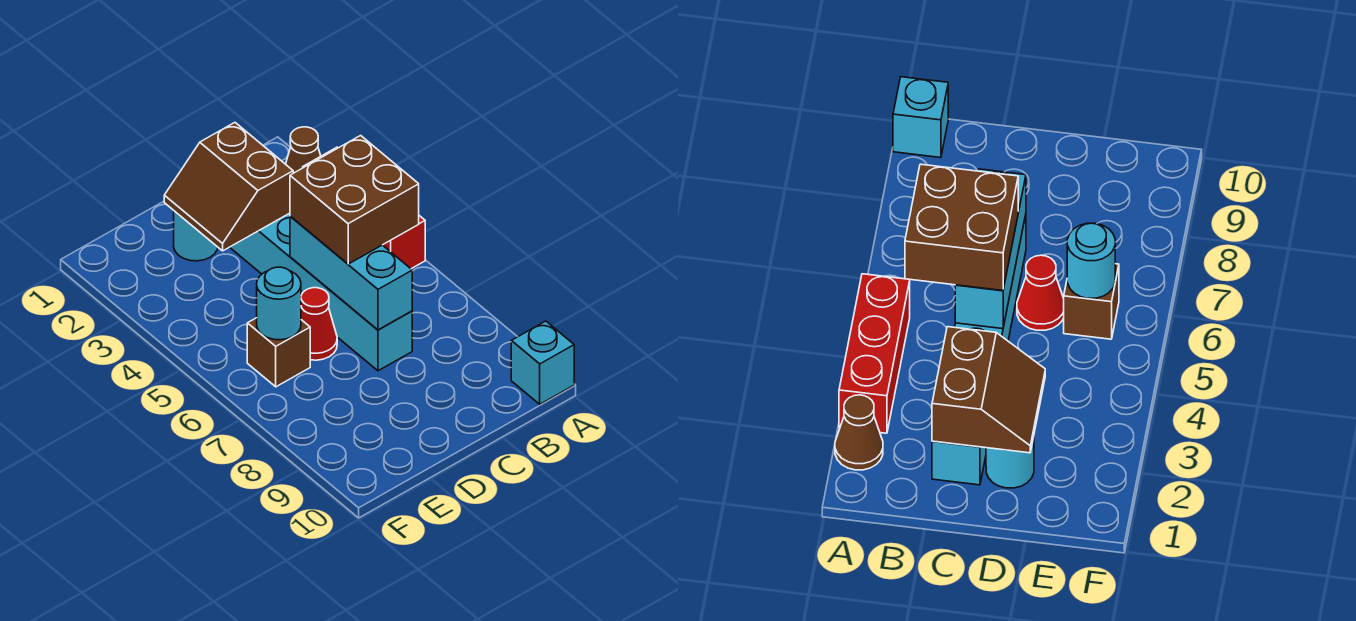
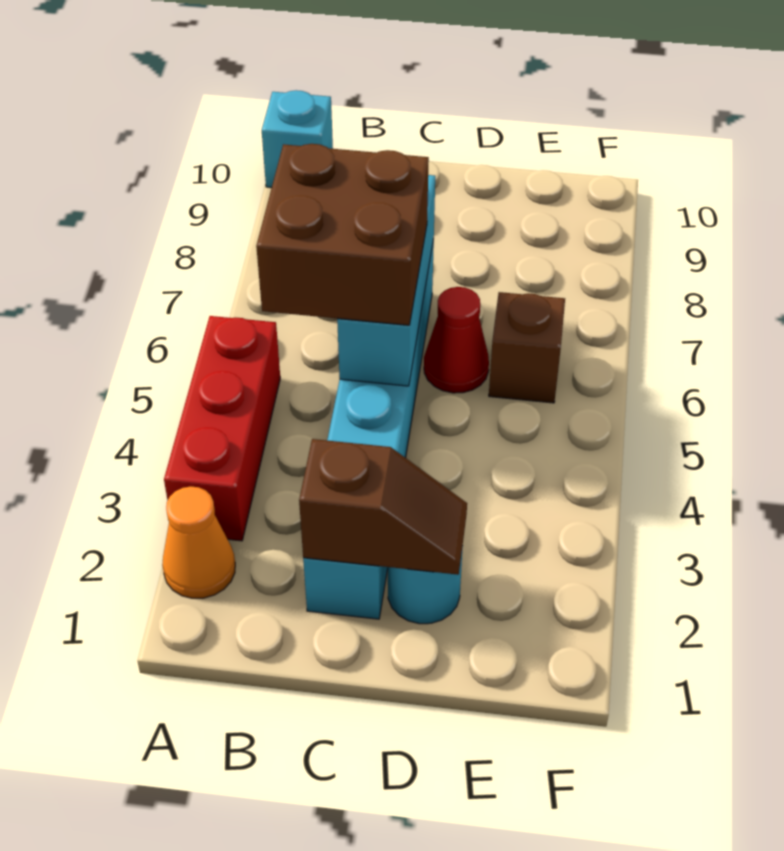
brown cone A2 level 1 -> orange cone A2 level 1
brown slope C2:D3 level 2 top C -> brown slope C2:D2 level 2 top C
cyan round brick E6 level 2 -> none

